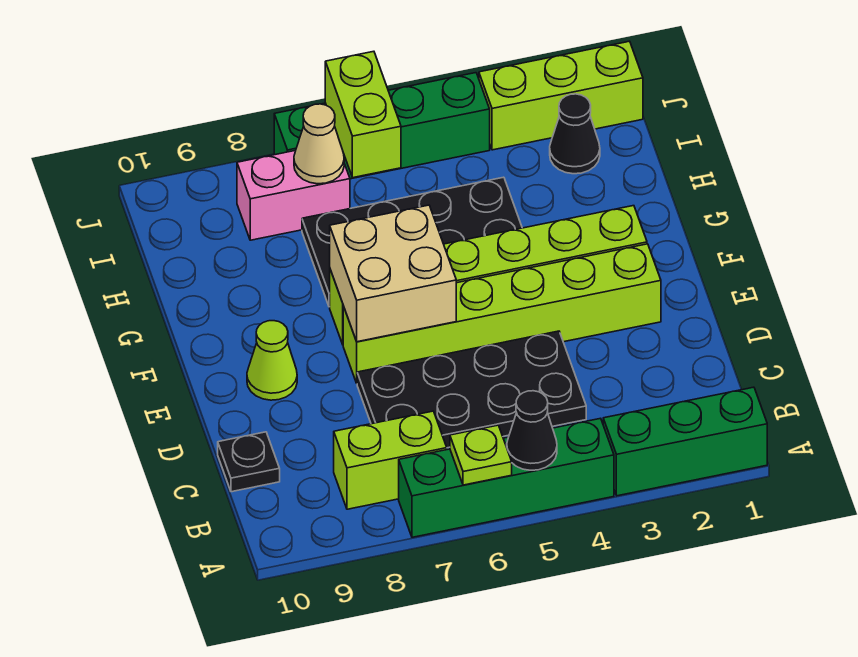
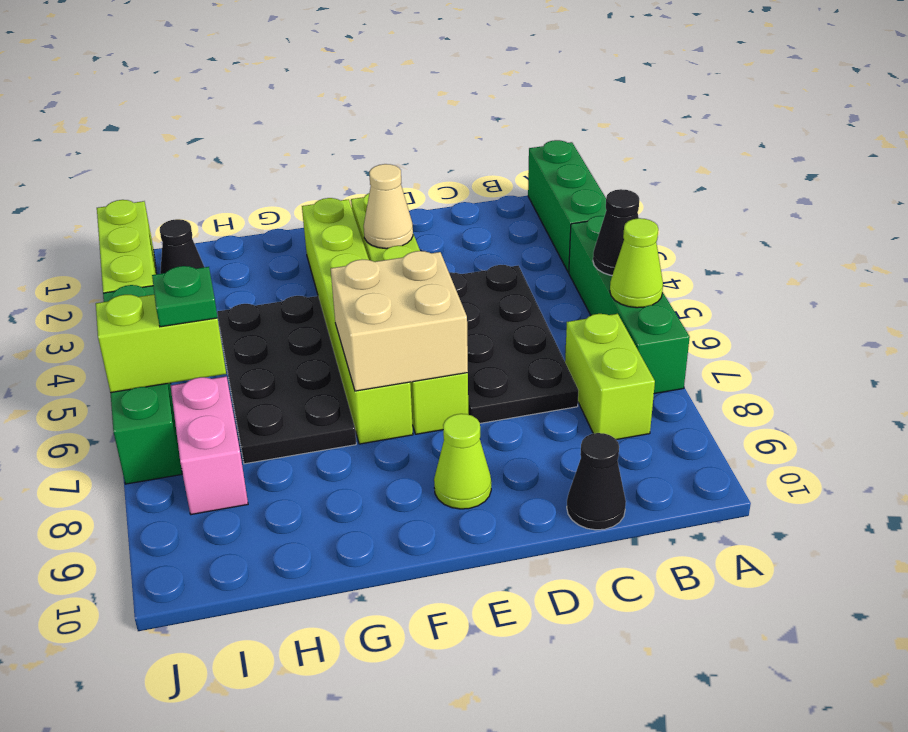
lime plate A6 level 2 -> lime cone A6 level 2
black plate C10 level 1 -> black cone C10 level 1
none -> green plate I6 level 3
tan cone I7 level 2 -> tan cone E3 level 2

